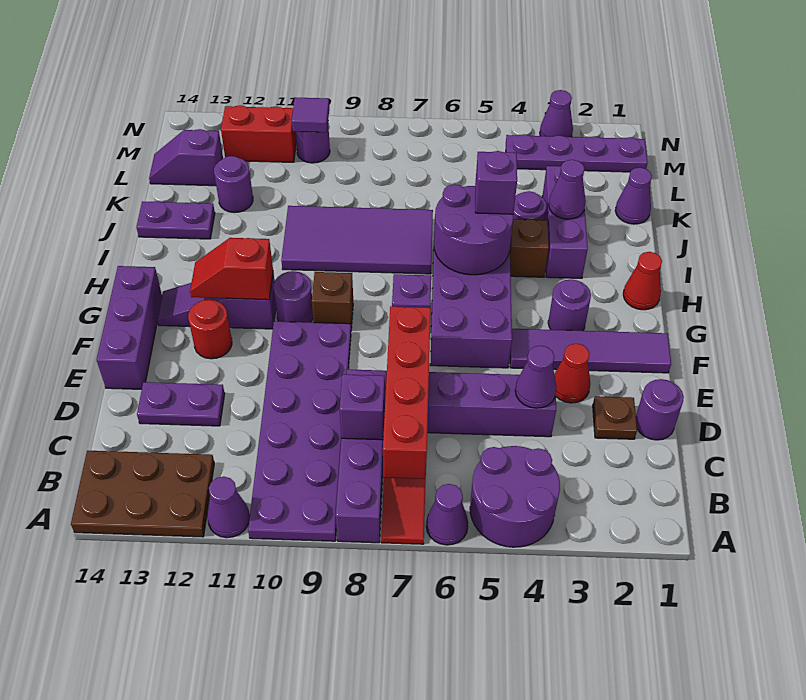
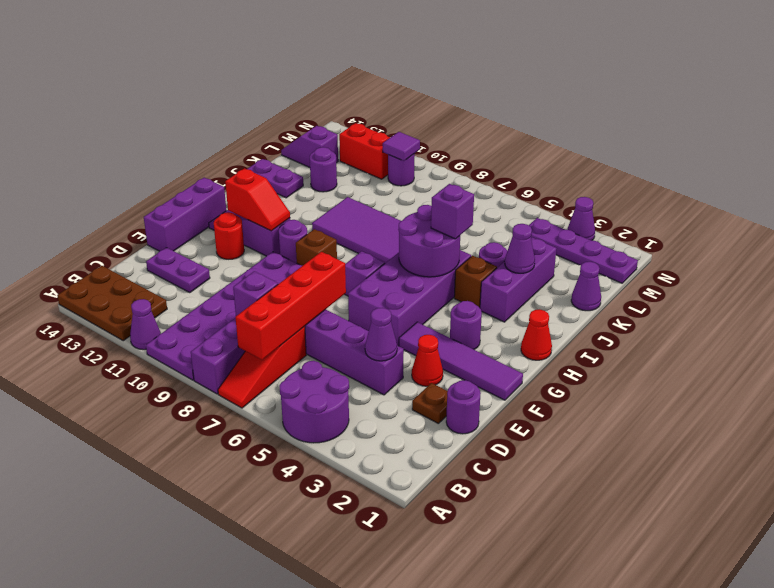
purple cone A6 level 1 -> none
red slope G11:G12 level 2 top 11 -> red slope G11:G12 level 2 top 12

